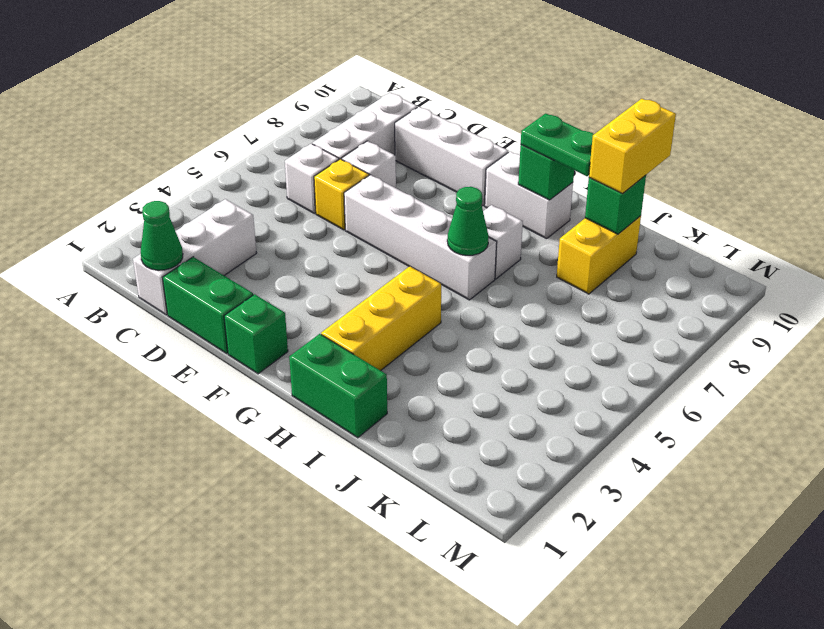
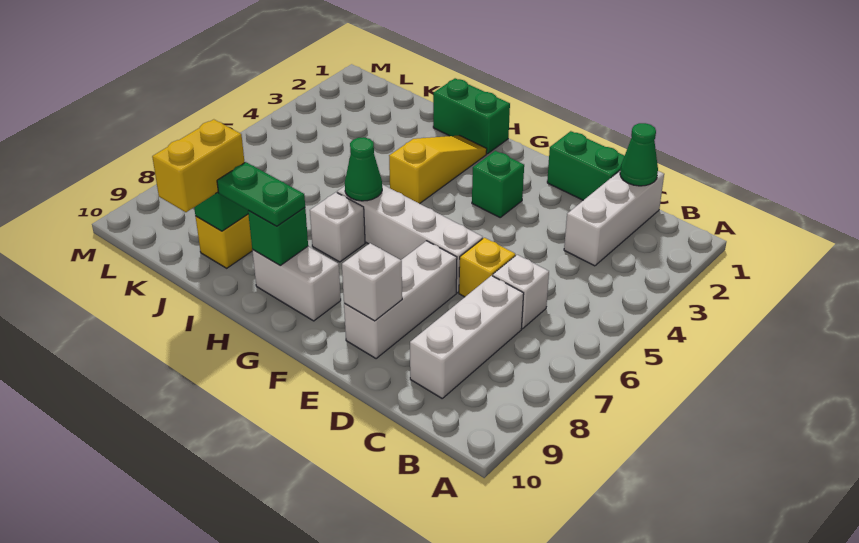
white brick D7 level 1 -> white brick E9 level 2
white brick D9:F9 level 1 -> white brick E7:E9 level 1
green brick F1 level 1 -> green brick F3 level 1
yellow brick H2:H4 level 1 -> yellow slope H2:H4 level 1 top 4

